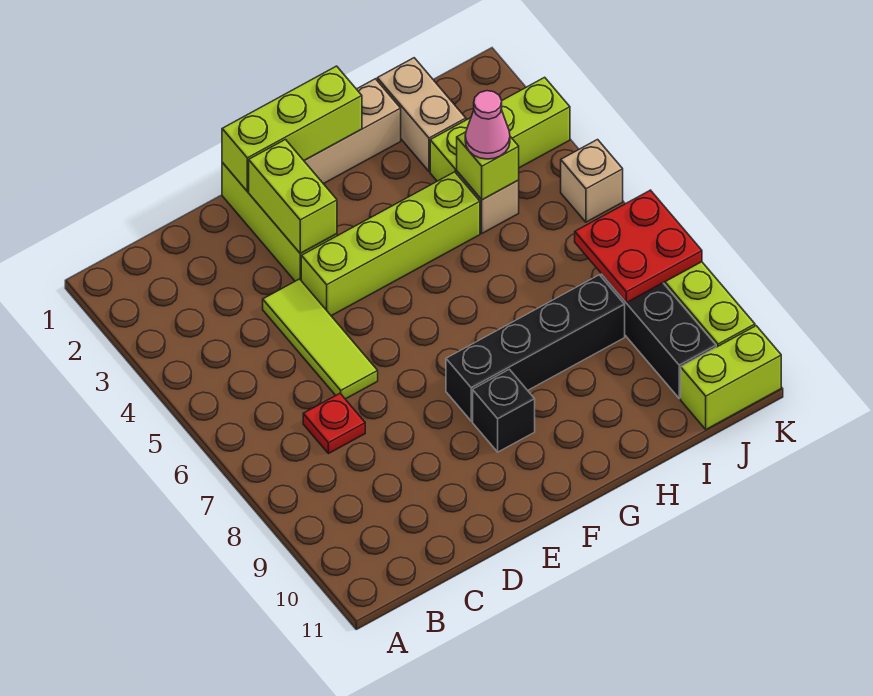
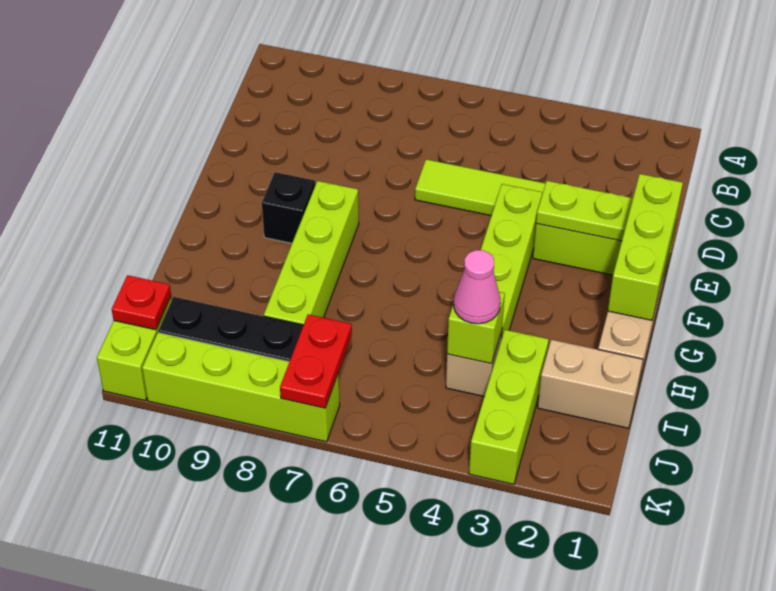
red plate C7 level 1 -> red plate J11 level 2
lime brick E2:E3 level 2 -> lime plate E2:E3 level 2
black brick F8:I8 level 1 -> lime brick F8:I8 level 1
red plate J7:K8 level 2 -> red plate J7:K7 level 2
tan brick K5 level 1 -> none

